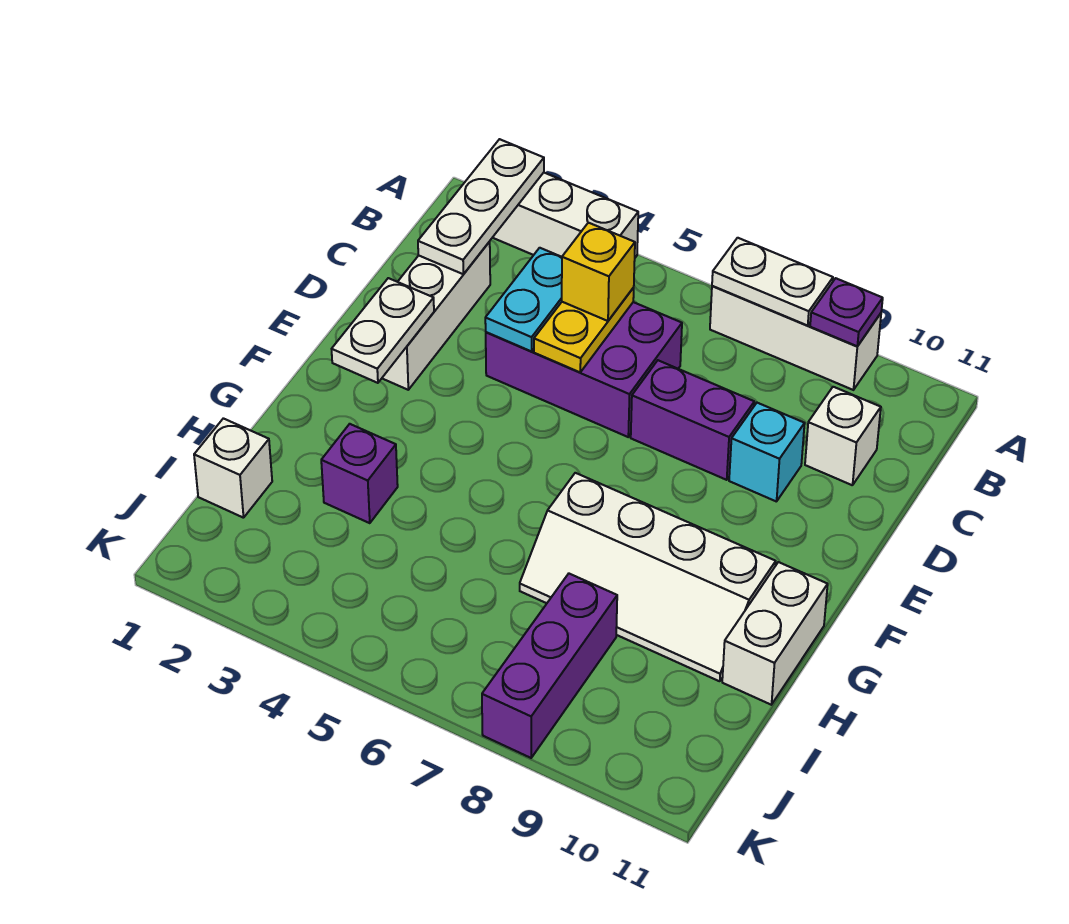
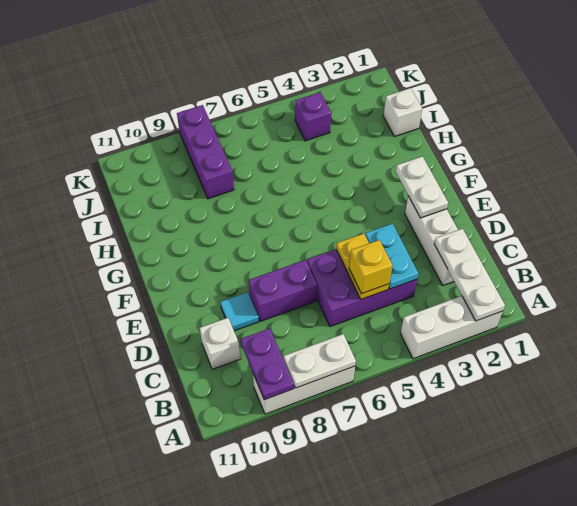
purple plate A9 level 2 -> purple plate A9:B9 level 2
cyan brick D9 level 1 -> cyan tile D9 level 1
white slope G7:H10 level 1 top G -> none
white brick G11:H11 level 1 -> none
purple brick H3 level 1 -> purple brick J4 level 1

